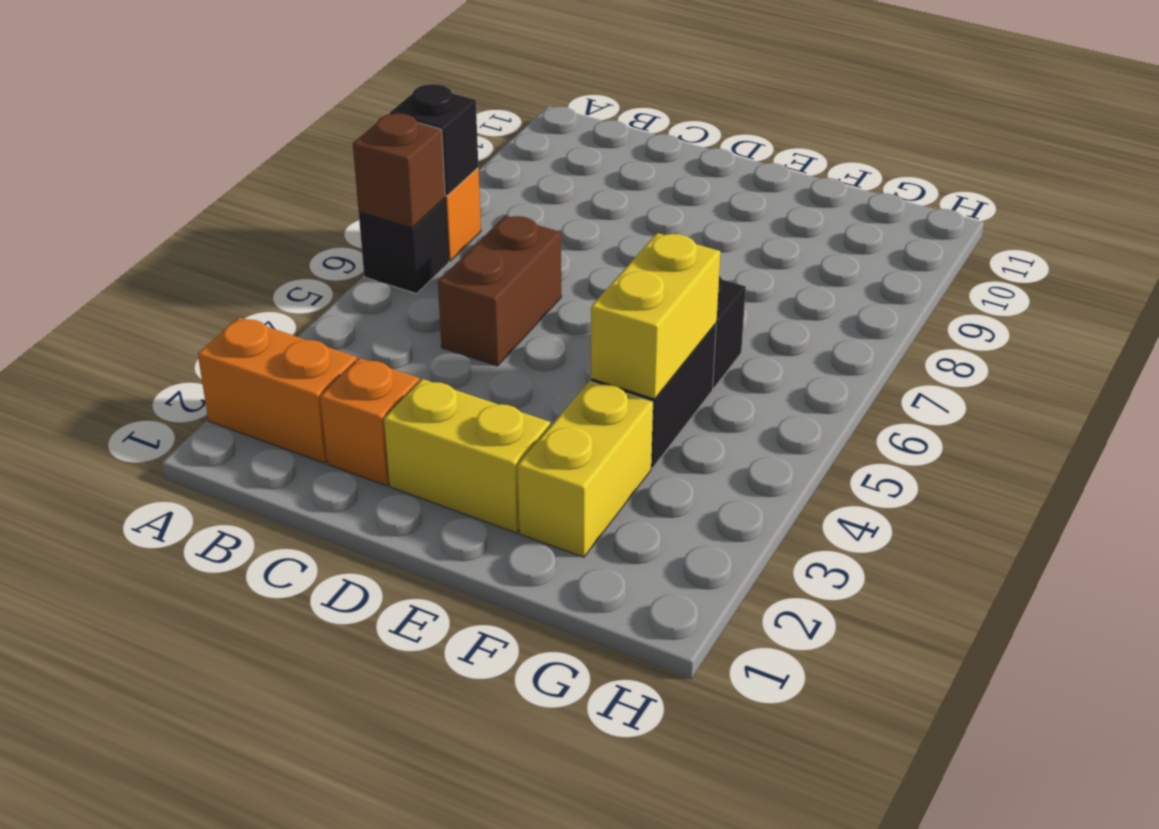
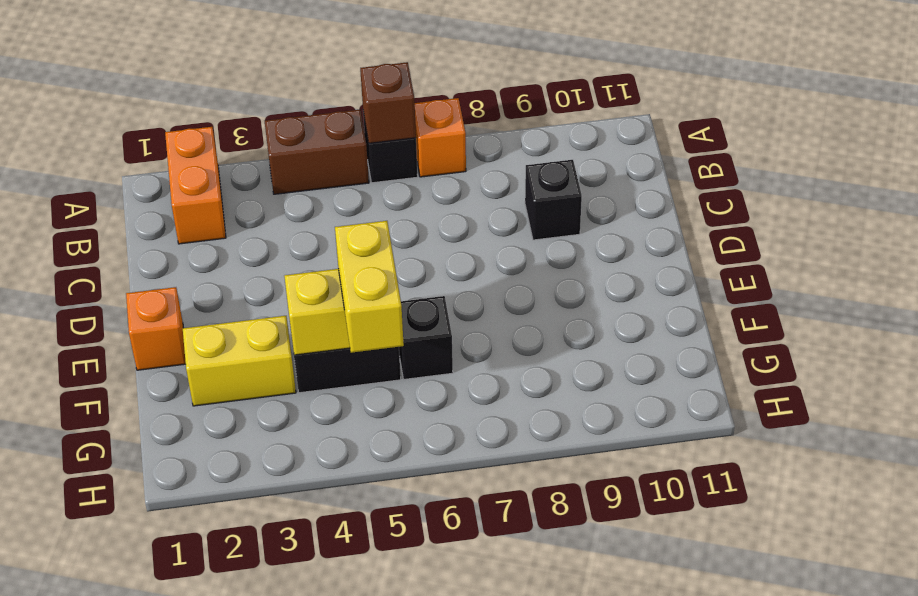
black brick A7 level 2 -> black brick C9 level 1
orange brick C2 level 1 -> orange brick E1 level 1
brown brick C5:C6 level 1 -> brown brick A4:A5 level 1
yellow brick D2:E2 level 1 -> yellow brick F5:G5 level 3

